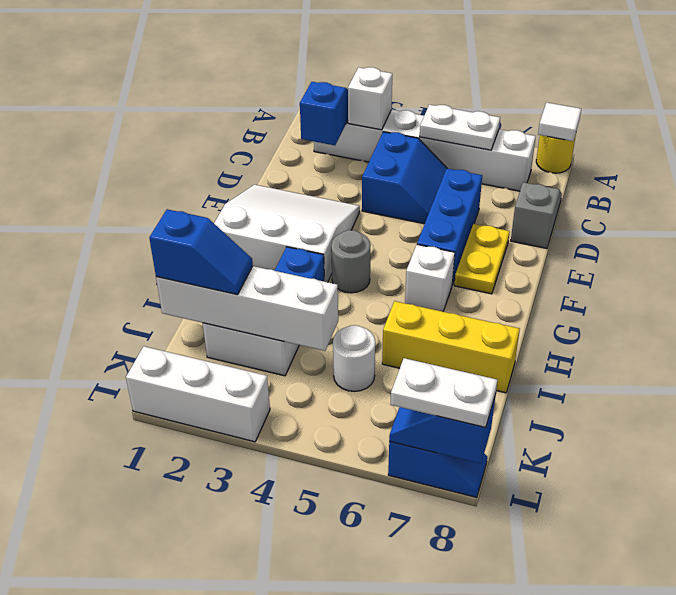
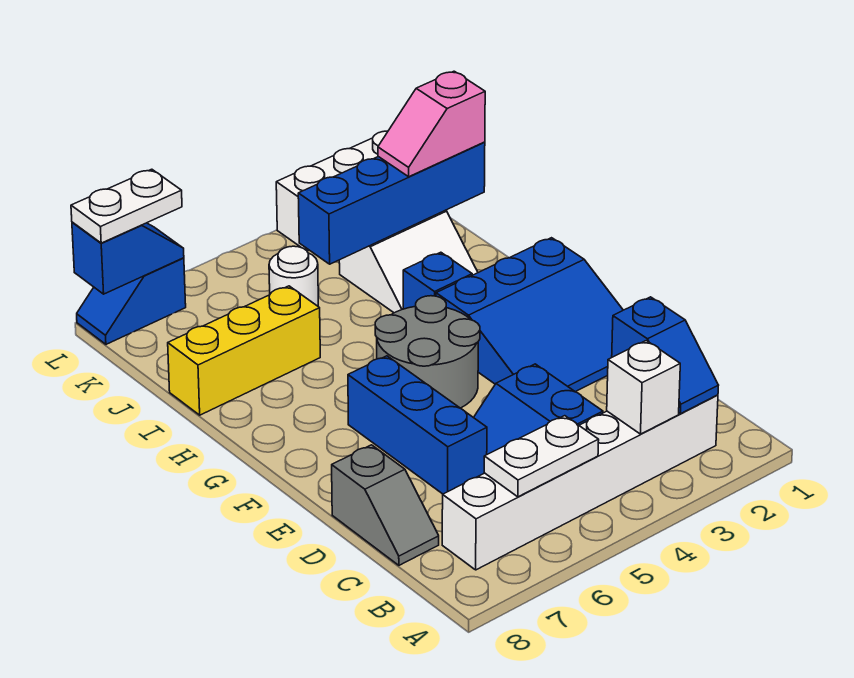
yellow round brick A8 level 1 -> none
white tile A8 level 2 -> none
white slope E1:G3 level 1 top G -> blue slope E1:G3 level 1 top G
yellow plate E7:F7 level 1 -> none
grey round brick G4 level 1 -> grey round brick F4:G5 level 1
white brick G6 level 1 -> none
white brick J1:J4 level 2 -> blue brick J1:J4 level 2
blue slope J1:J2 level 3 top 1 -> pink slope J1:J2 level 3 top 1

